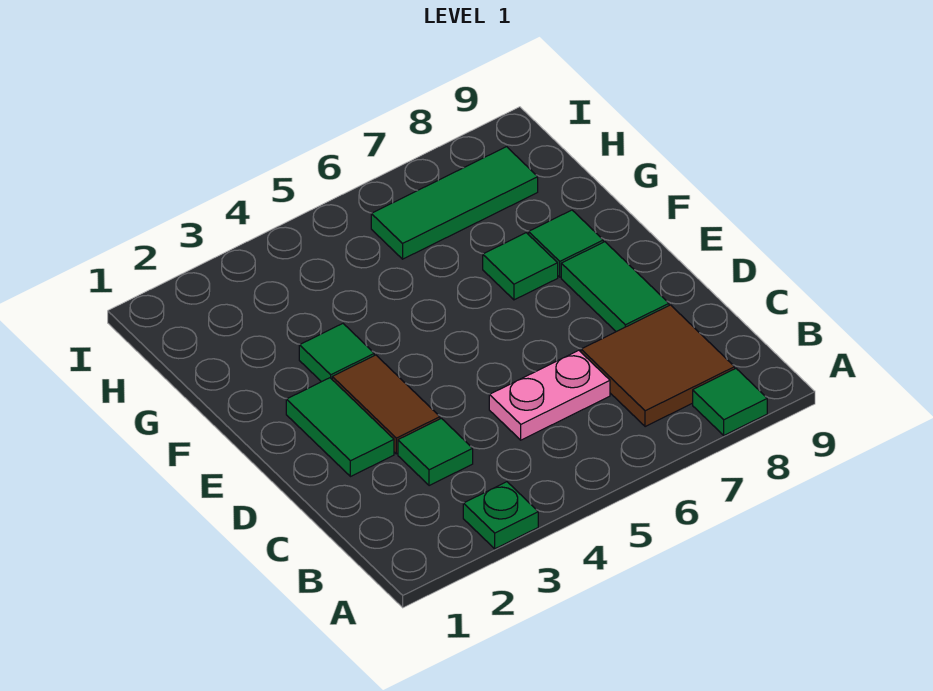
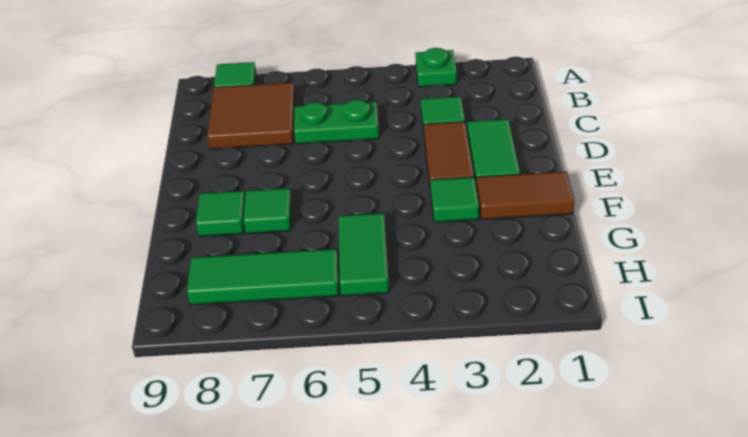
pink plate C5:C6 level 1 -> green plate C5:C6 level 1
green tile D8:E8 level 1 -> green tile G5:H5 level 1
none -> brown tile F1:F2 level 1

